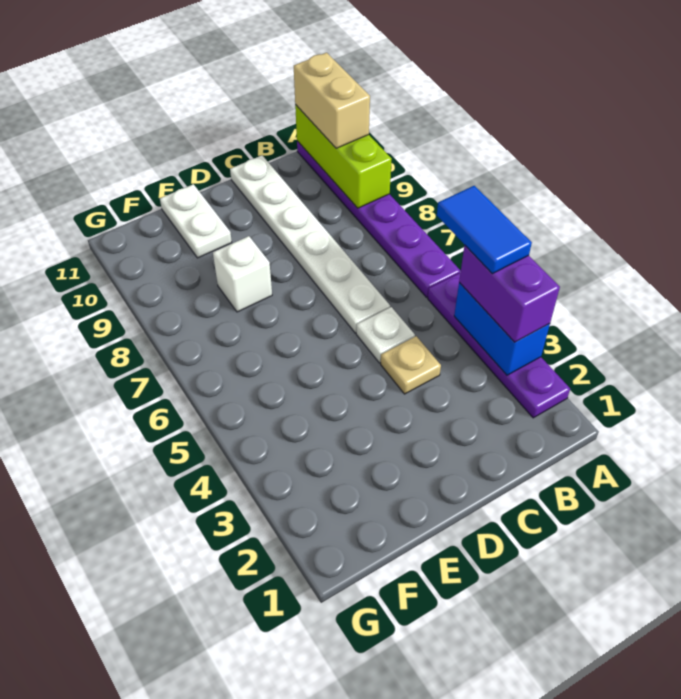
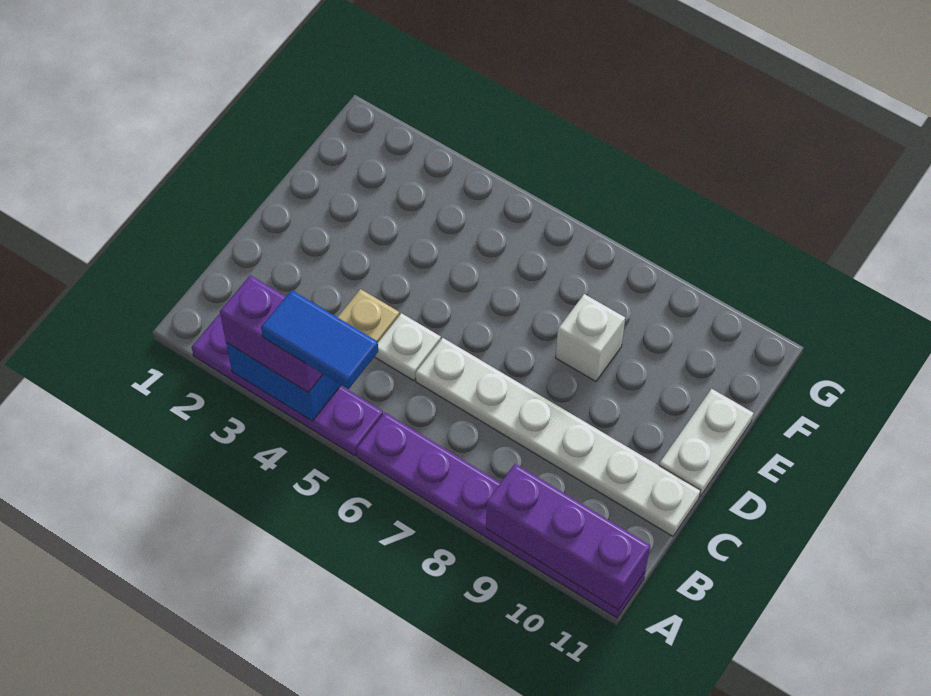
lime brick A9:A11 level 2 -> purple brick A9:A11 level 2
tan brick A10:A11 level 3 -> none
white plate E10:E11 level 1 -> white plate D11:E11 level 1

